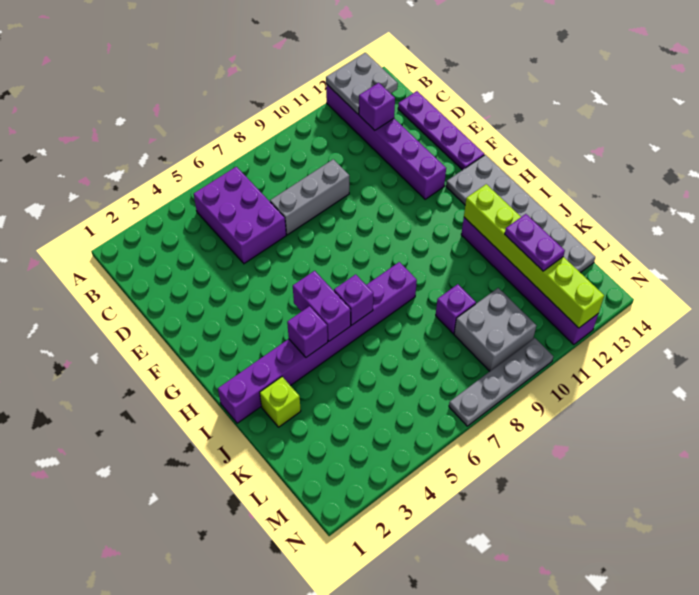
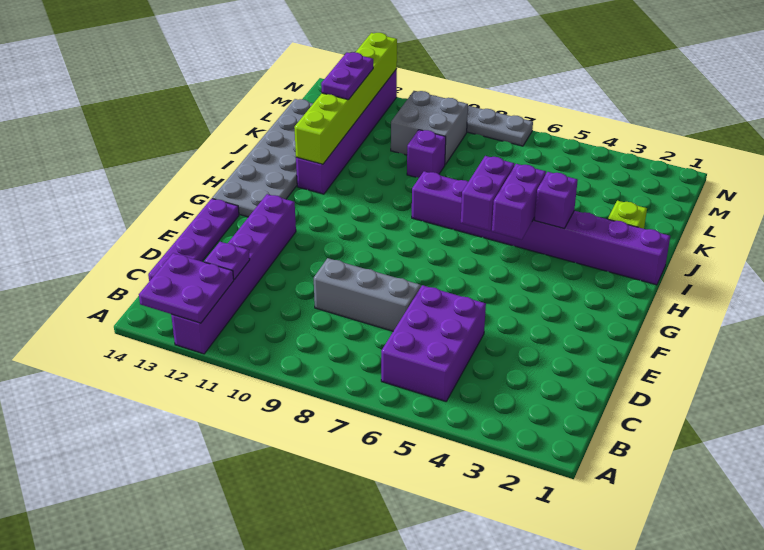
grey plate A12:B13 level 2 -> purple plate A12:B13 level 2
purple brick C12 level 2 -> purple plate C12 level 2
purple brick I6 level 2 -> purple brick H6:I6 level 2

